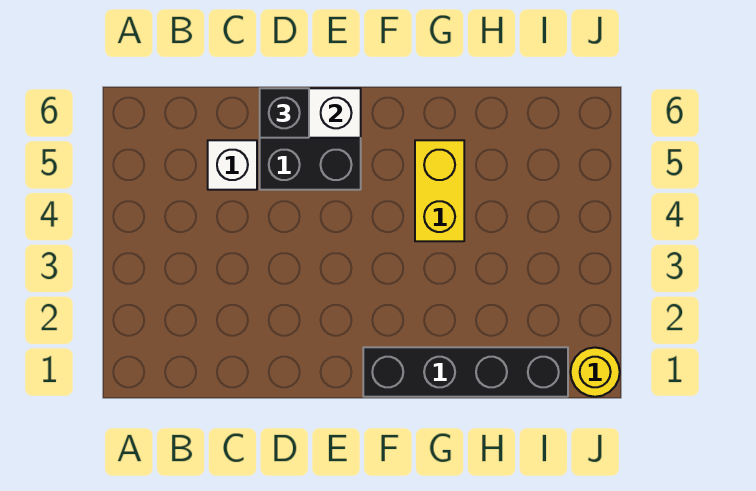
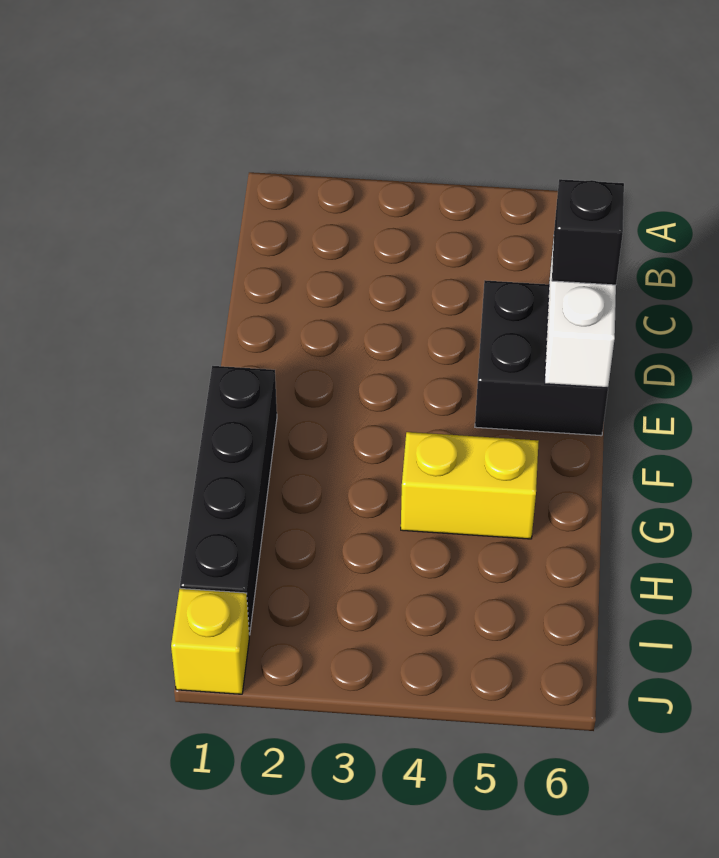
white brick C5 level 1 -> none
yellow round brick J1 level 1 -> yellow brick J1 level 1

